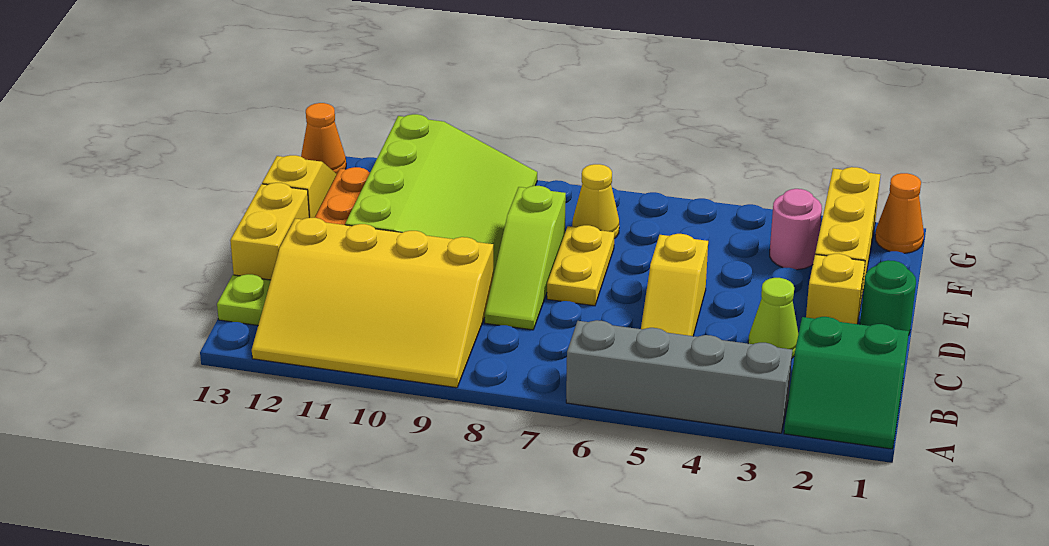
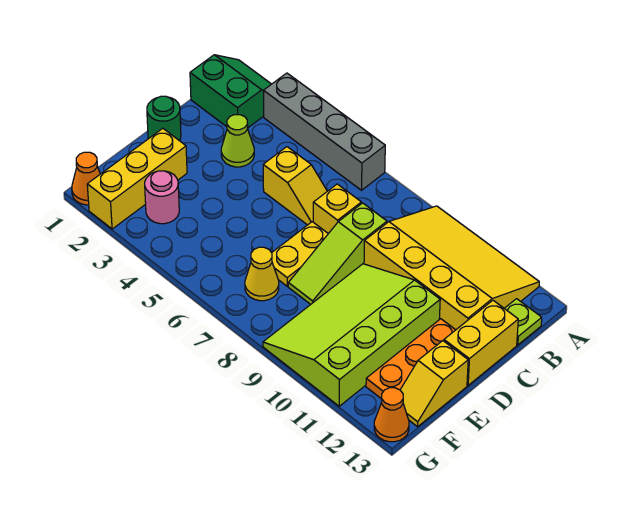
yellow slope C5:D5 level 1 top D -> yellow slope C5:C6 level 1 top 5
lime slope C8:E8 level 1 top E -> lime slope C8:E8 level 1 top C
yellow brick D2 level 1 -> yellow brick C7 level 1

